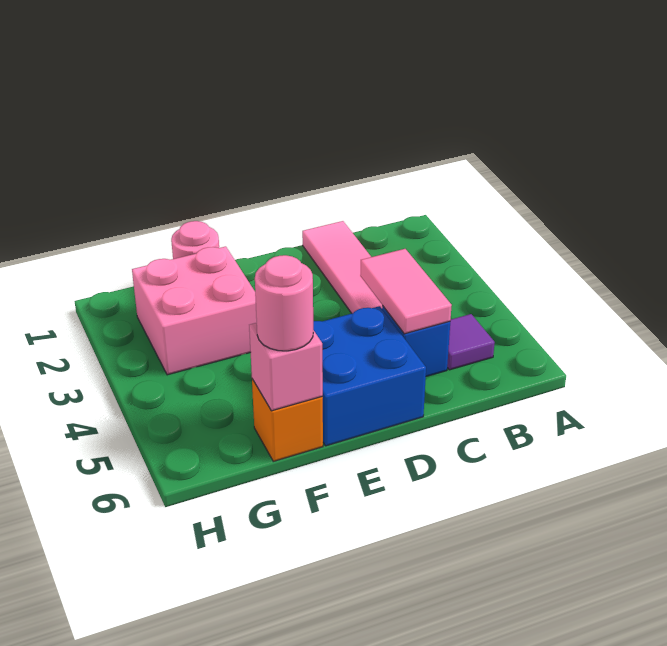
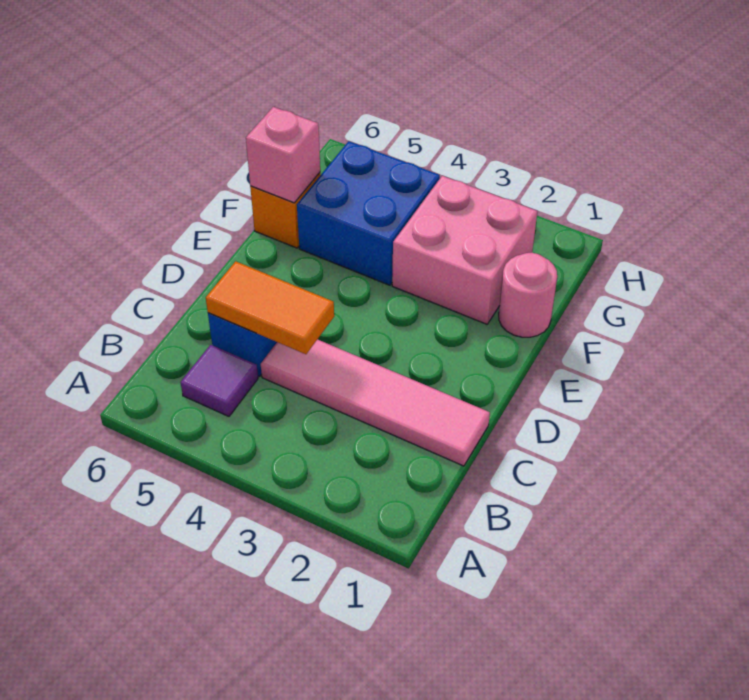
pink tile C4:C5 level 2 -> orange tile C4:C5 level 2
blue brick D5:E6 level 1 -> blue brick F4:G5 level 1
pink round brick F6 level 3 -> none

